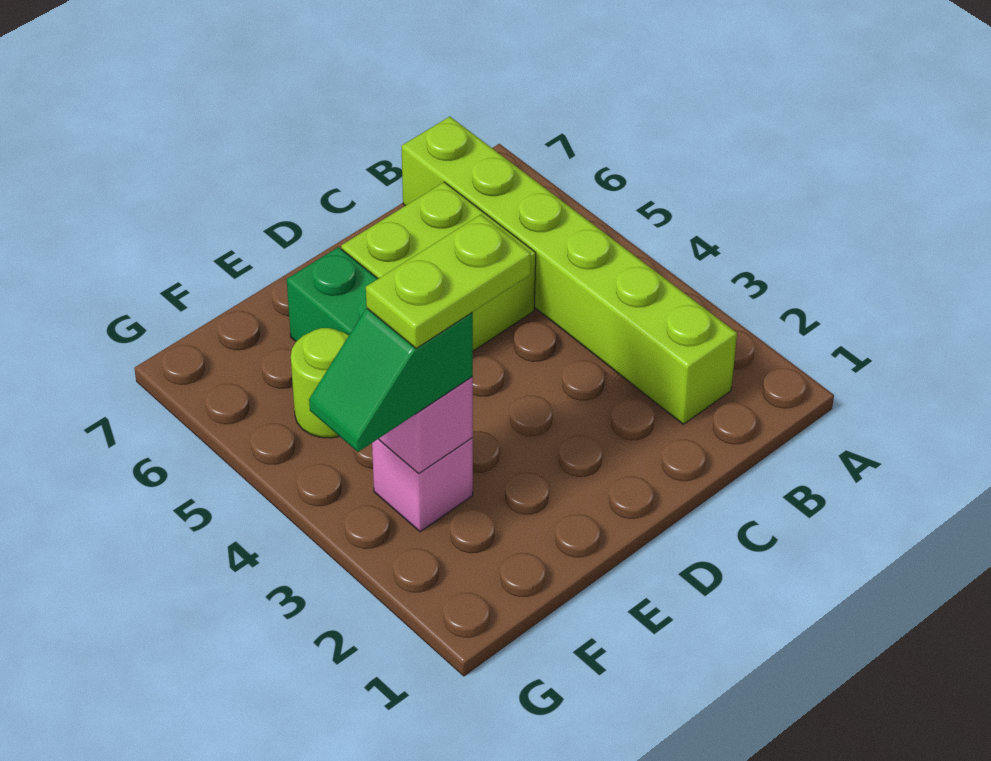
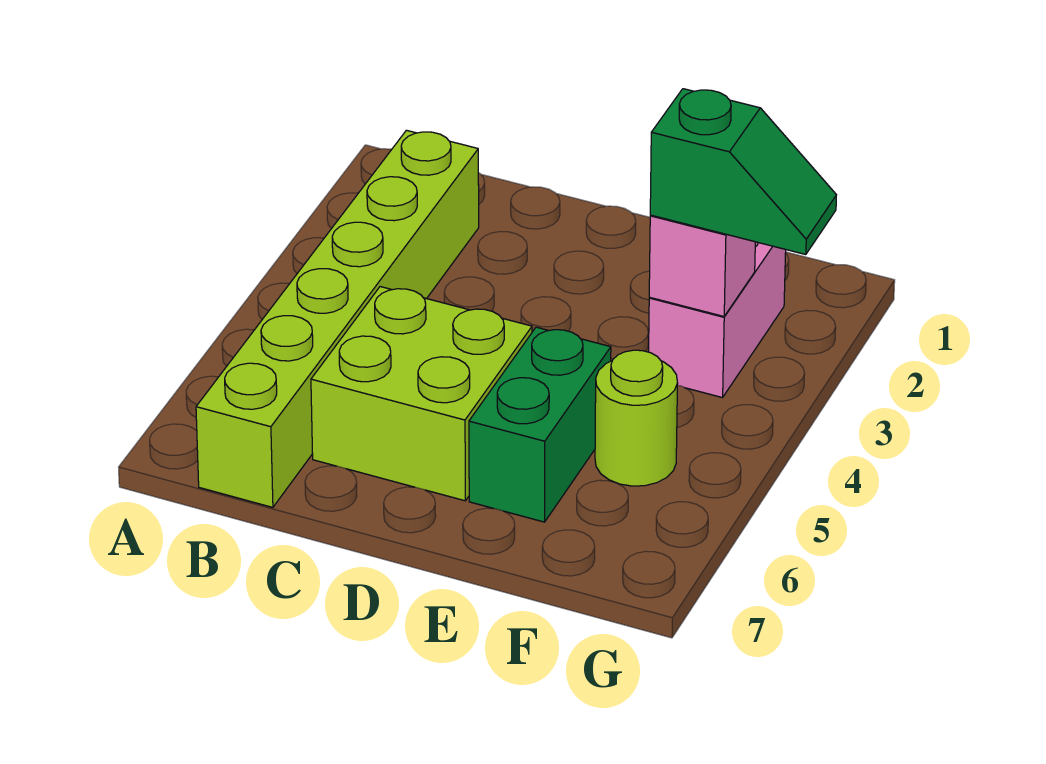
lime plate E3:F3 level 4 -> none
pink brick F3 level 1 -> pink brick F2:F3 level 1

